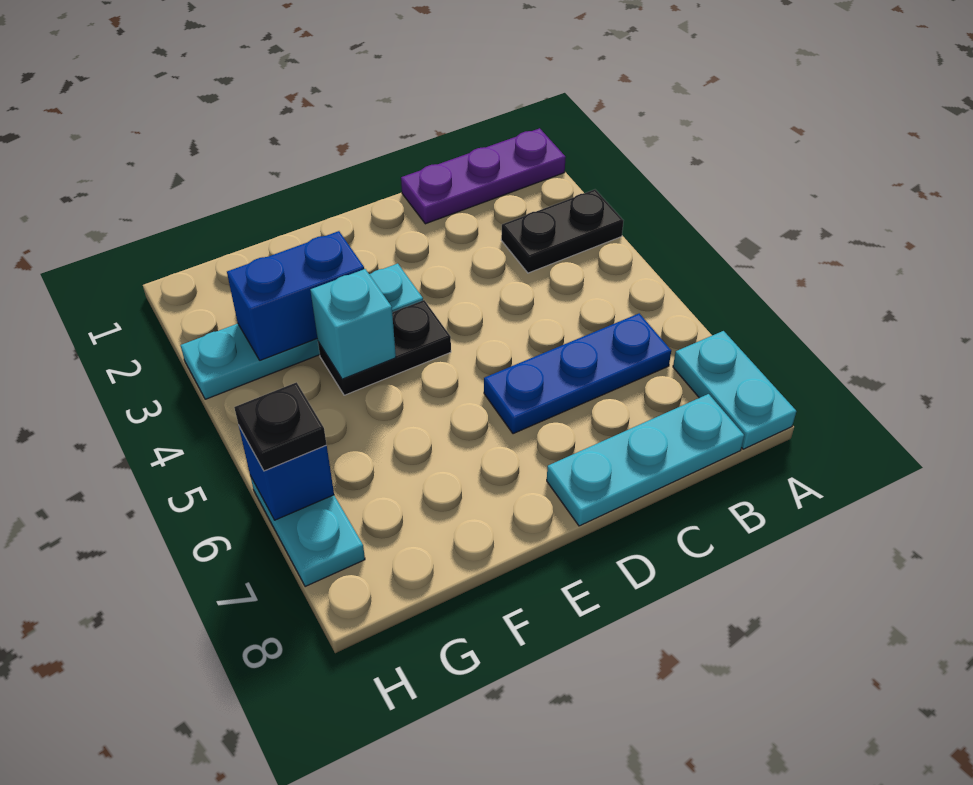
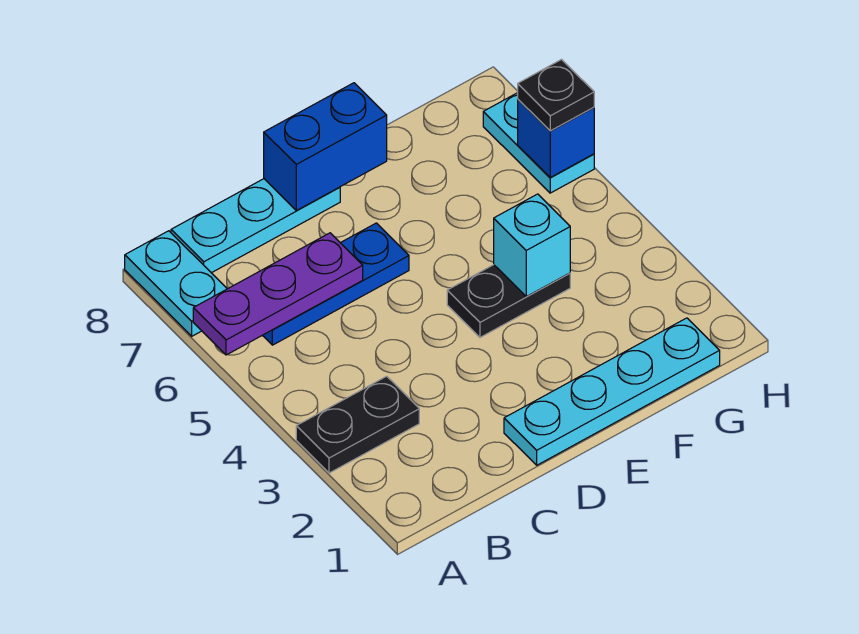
purple plate A1:C1 level 1 -> purple plate A6:C6 level 2
cyan plate E3:H3 level 1 -> cyan plate D1:G1 level 1
blue brick F3:G3 level 2 -> blue brick D8:E8 level 2

